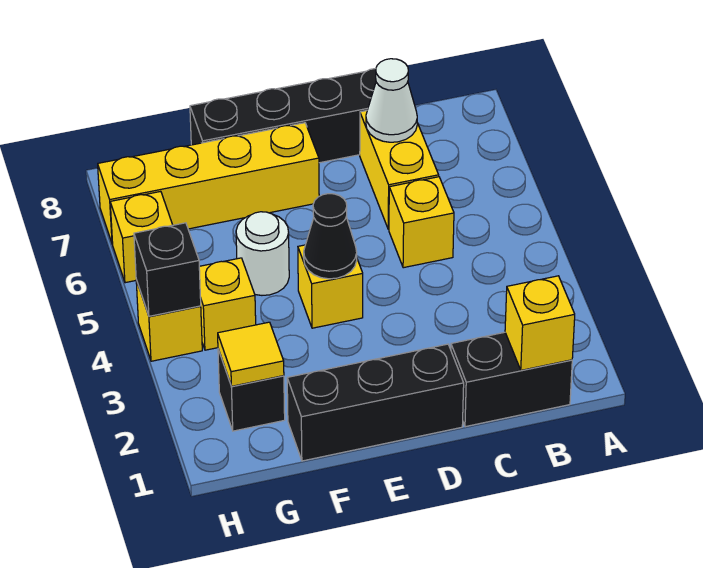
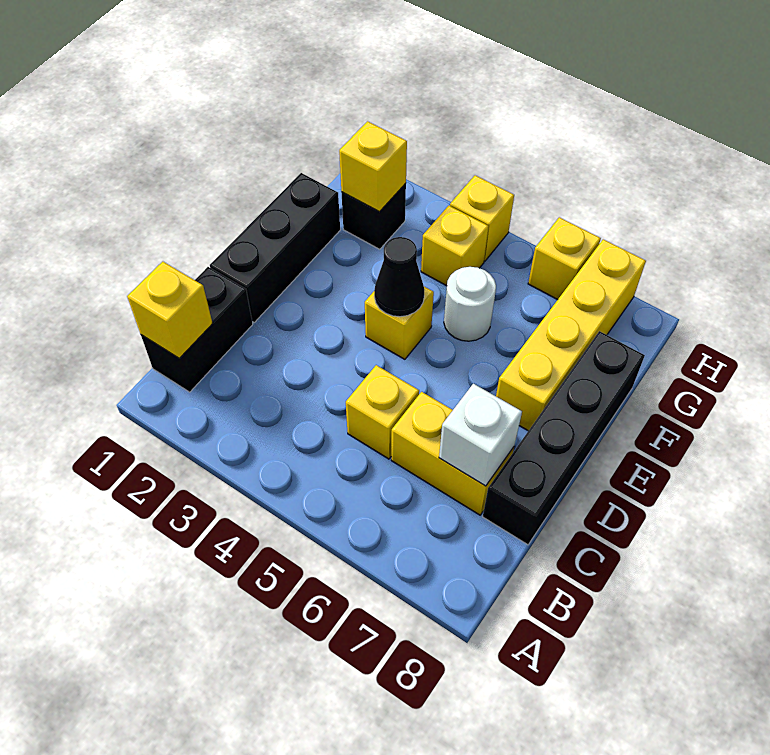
white cone C7 level 2 -> white brick C7 level 2
yellow tile G2 level 2 -> yellow brick G2 level 2
black brick H4 level 2 -> none

